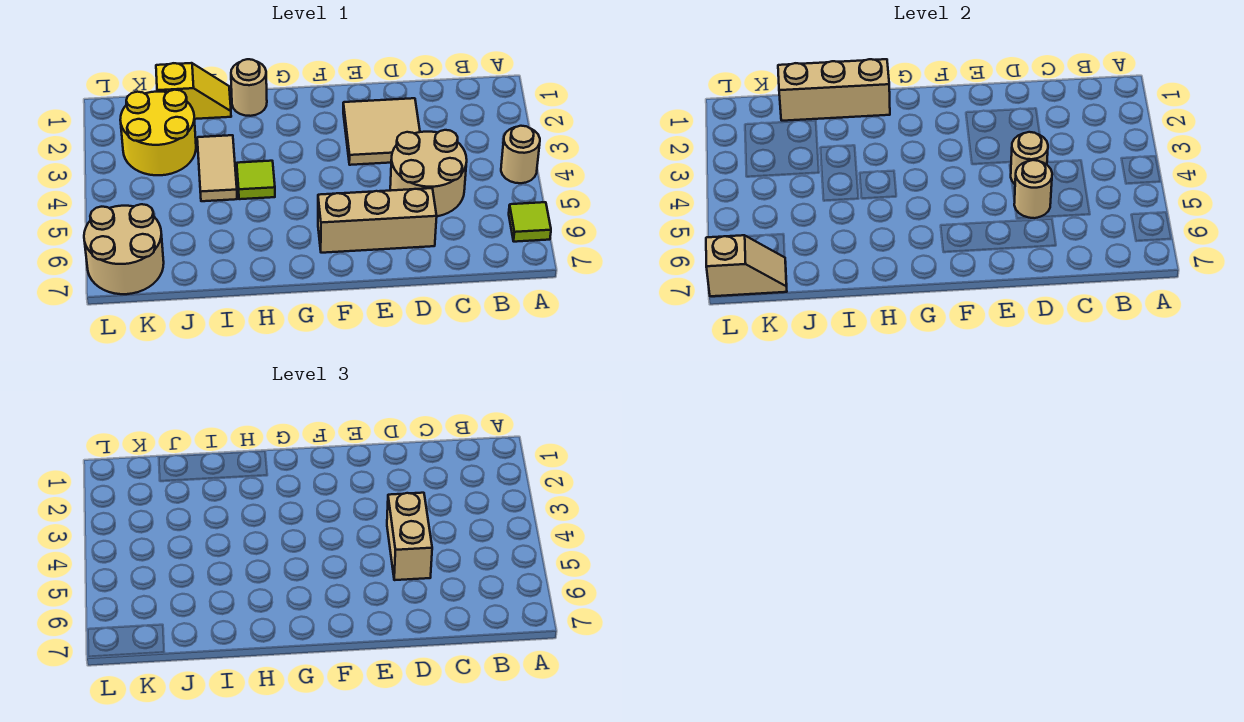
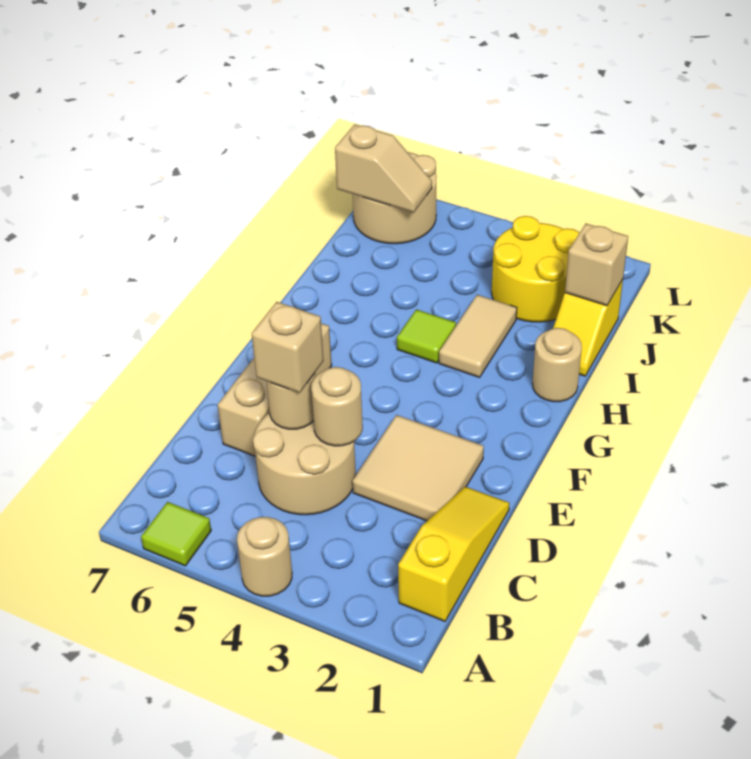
none -> yellow slope B1:D1 level 1 top B
tan brick D4:D5 level 3 -> tan brick D5 level 3
tan brick H1:J1 level 2 -> tan brick J1 level 2
tan tile I3:I4 level 1 -> tan tile H3:I3 level 1
tan slope K7:L7 level 2 top L -> tan slope K6:K7 level 2 top 7

